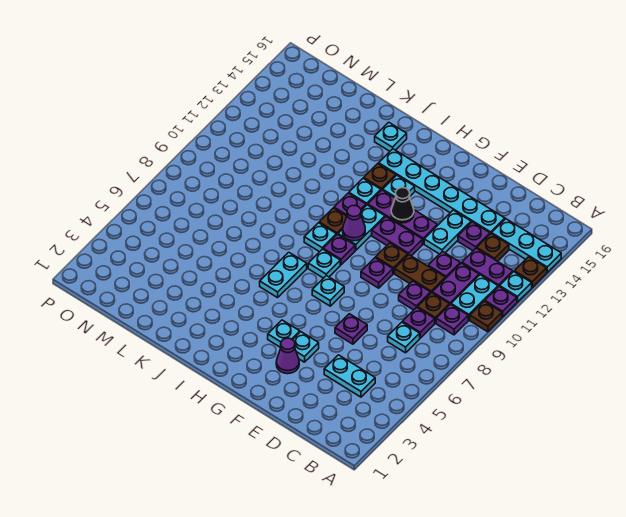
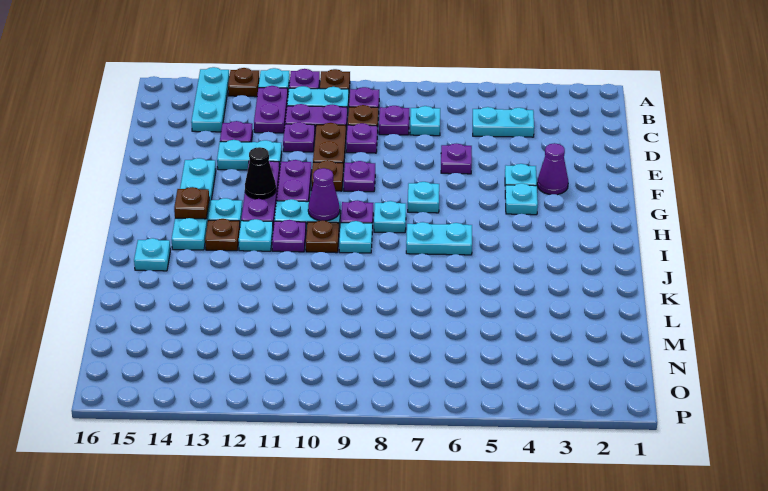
cyan plate C4:D4 level 1 -> cyan plate C4:C5 level 1
brown plate C13 level 1 -> brown plate H14 level 2
cyan plate D14:I14 level 1 -> cyan plate F14:I14 level 1

